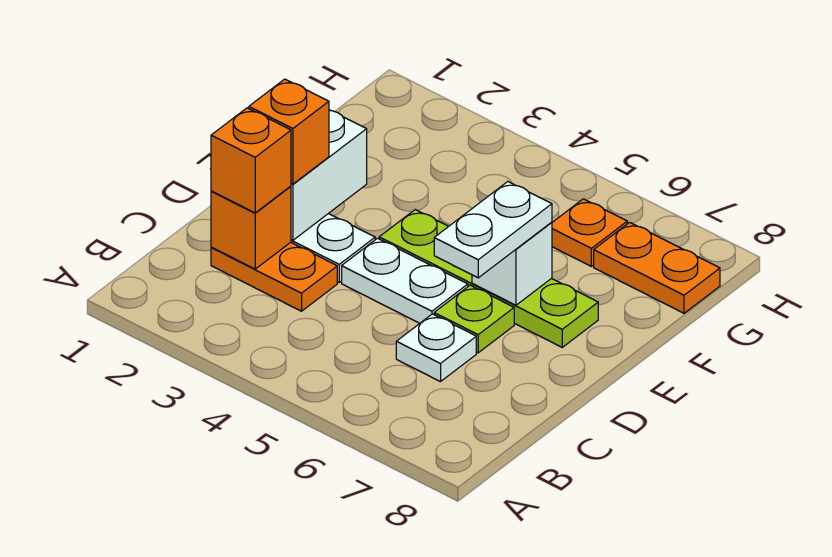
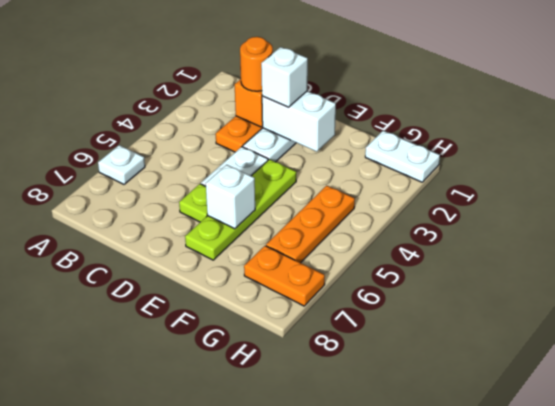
orange brick C2 level 3 -> orange round brick C2 level 3
white plate C6 level 1 -> white plate A6 level 1
orange brick D2 level 3 -> white brick D2 level 3
white plate D6:E6 level 3 -> white plate G1:H1 level 1
orange plate G6 level 1 -> orange plate G4:G6 level 1
orange plate G7:G8 level 1 -> orange plate G7:H7 level 1

